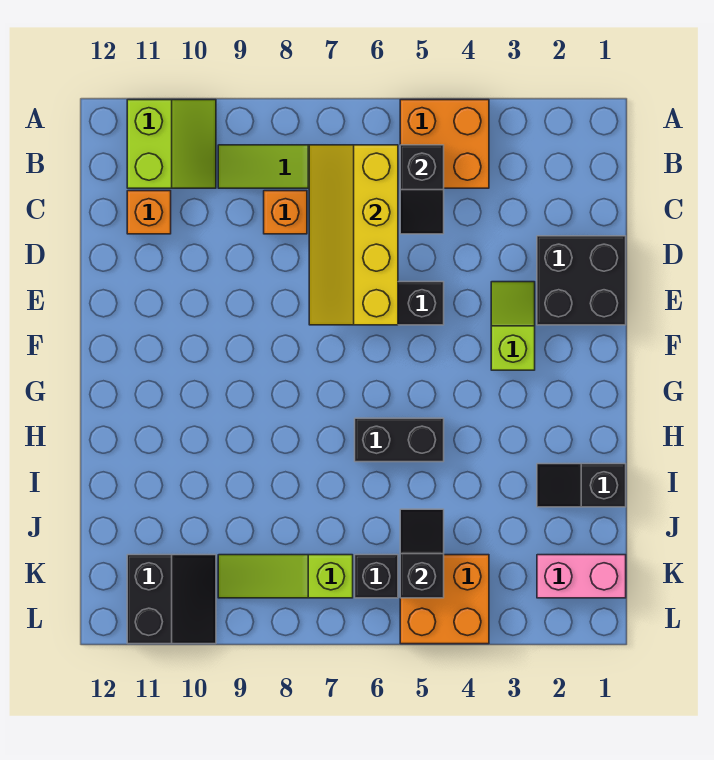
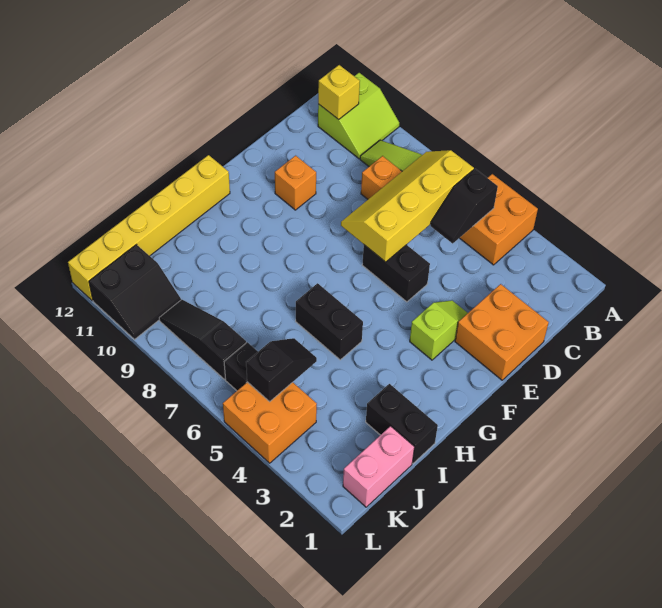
none -> yellow brick B11 level 2
orange brick C11 level 1 -> orange brick E10 level 1
black brick D1:E2 level 1 -> orange brick D1:E2 level 1
none -> yellow brick G12:L12 level 1
black slope I1:I2 level 1 top 1 -> black brick I1:I2 level 1
pink brick K1:K2 level 1 -> pink brick J1:K1 level 1
lime slope K7:K9 level 1 top 7 -> black slope K7:K9 level 1 top 7

